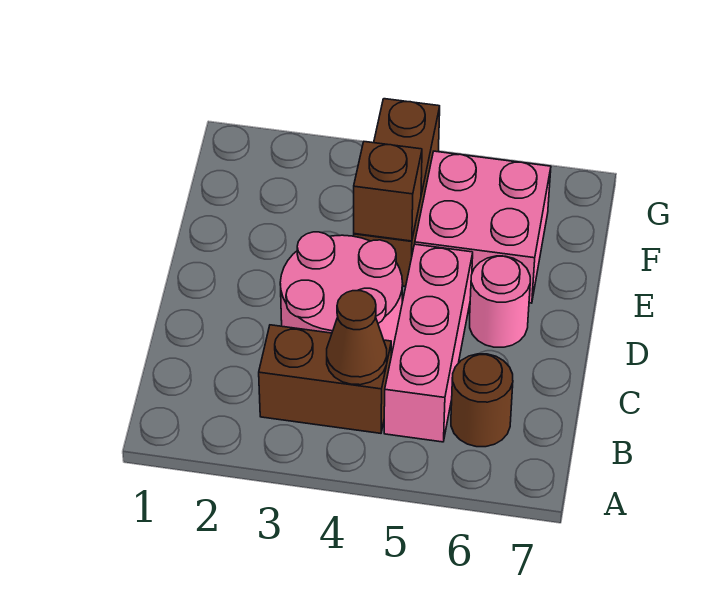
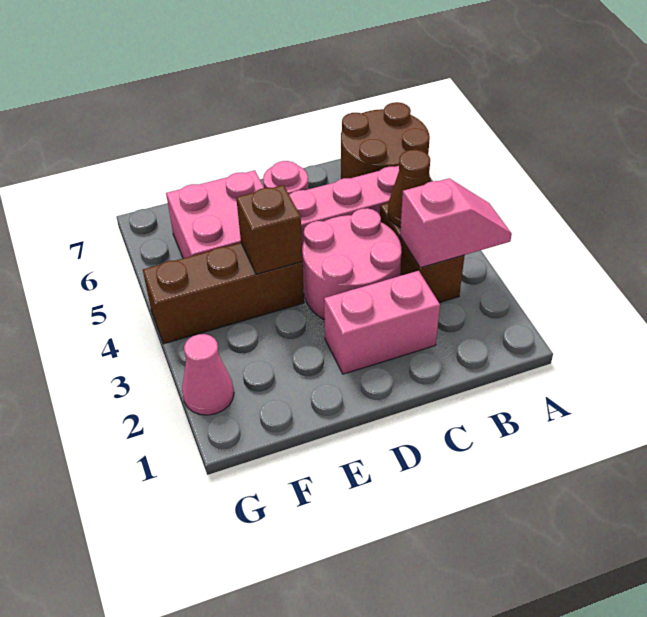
none -> pink slope A3:B3 level 2 top B
brown round brick B6 level 1 -> brown round brick A6:B7 level 1
none -> pink brick C2:D2 level 1
none -> pink cone G2 level 1

